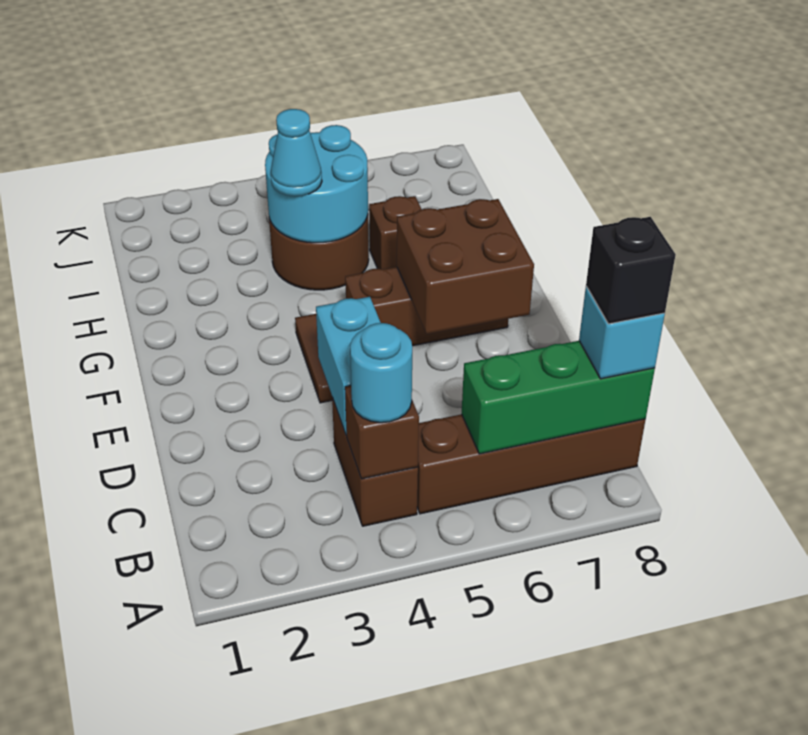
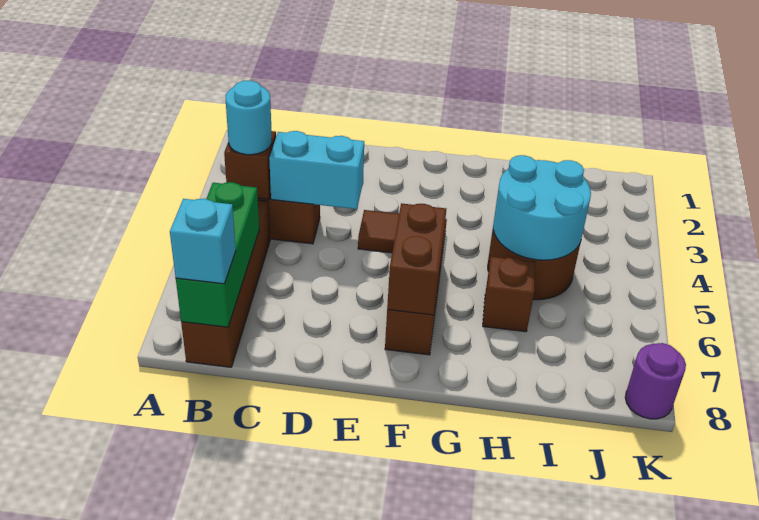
black brick B8 level 4 -> none
brown brick E6:F7 level 2 -> brown brick F6:F7 level 2
cyan cone H4 level 3 -> none
none -> purple round brick K8 level 1

